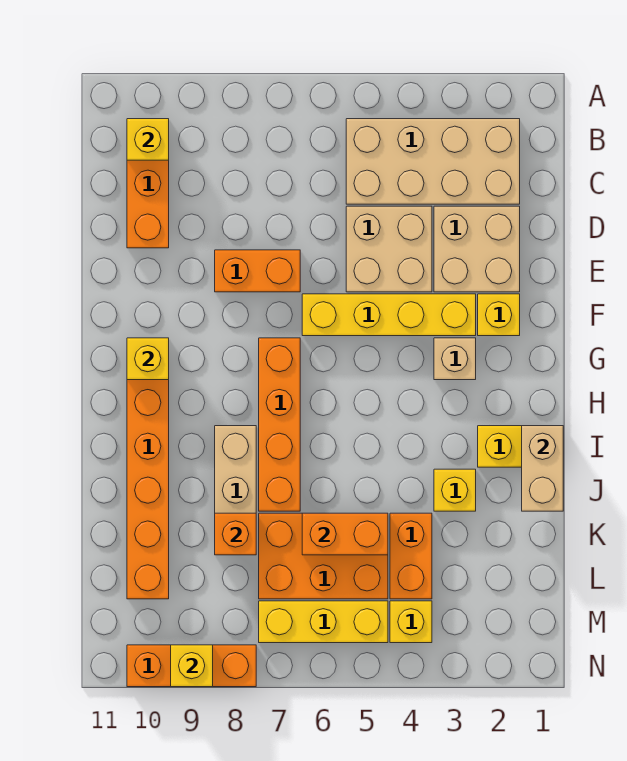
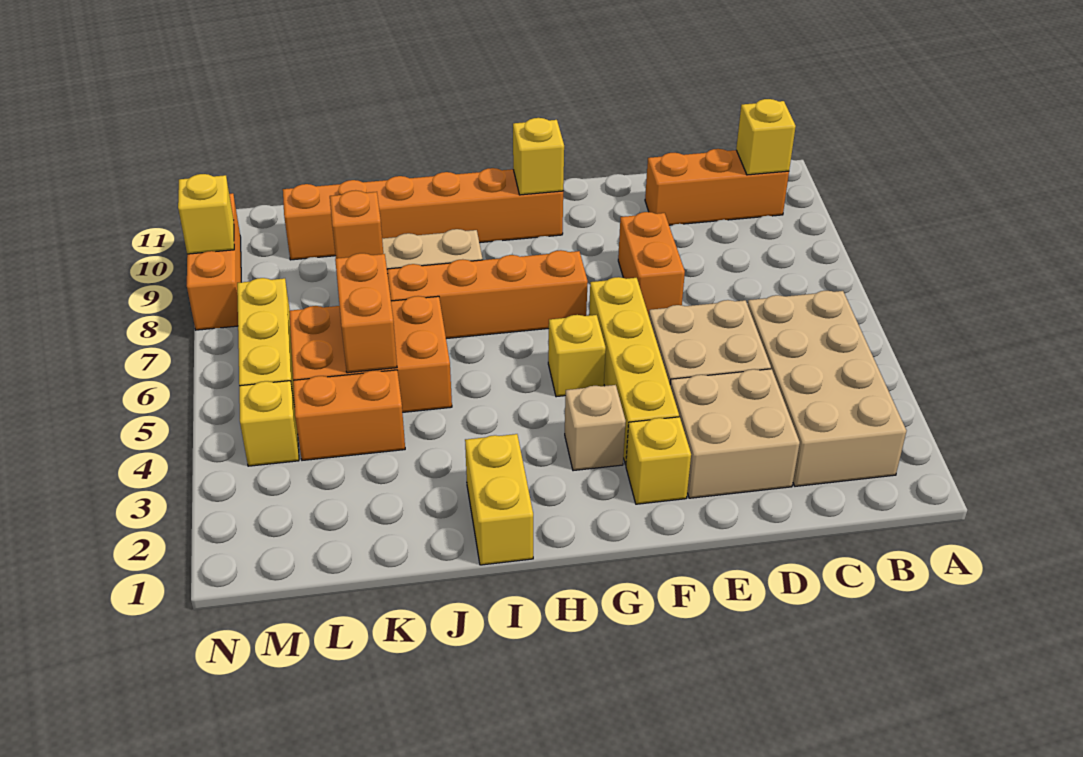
tan brick I1:J1 level 2 -> none
yellow brick J3 level 1 -> yellow brick G5 level 1
orange brick K5:L7 level 1 -> orange brick J5:L6 level 1

